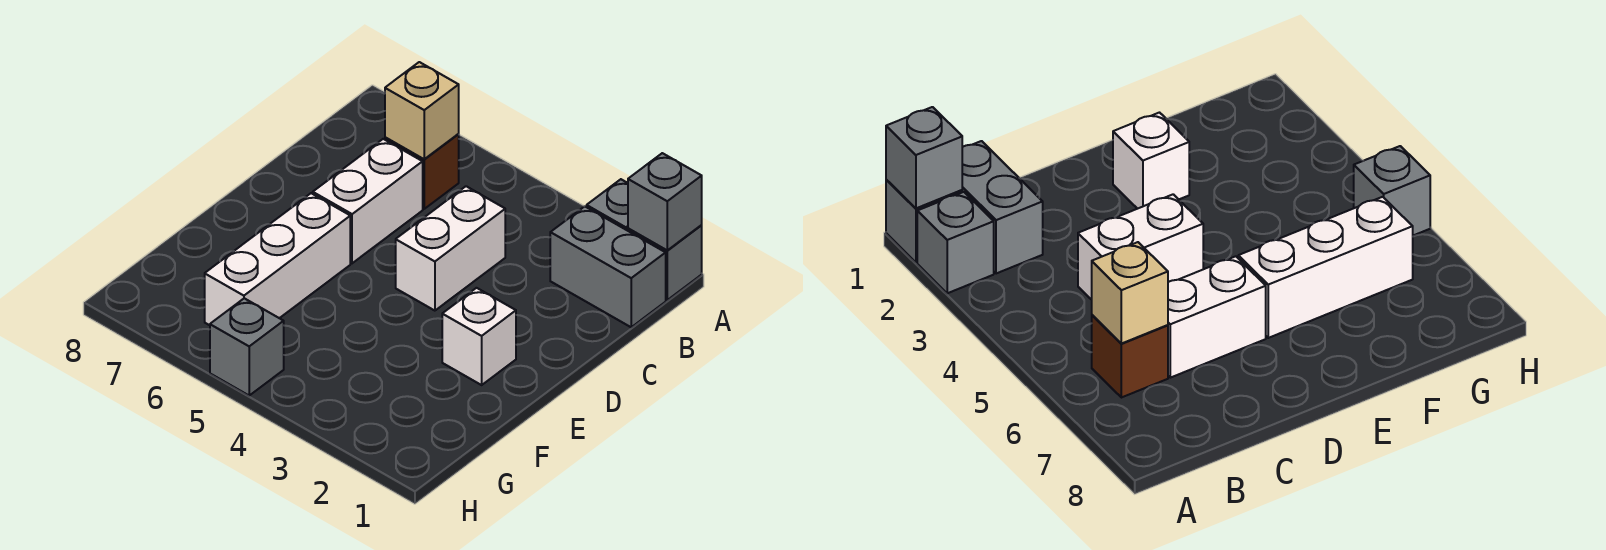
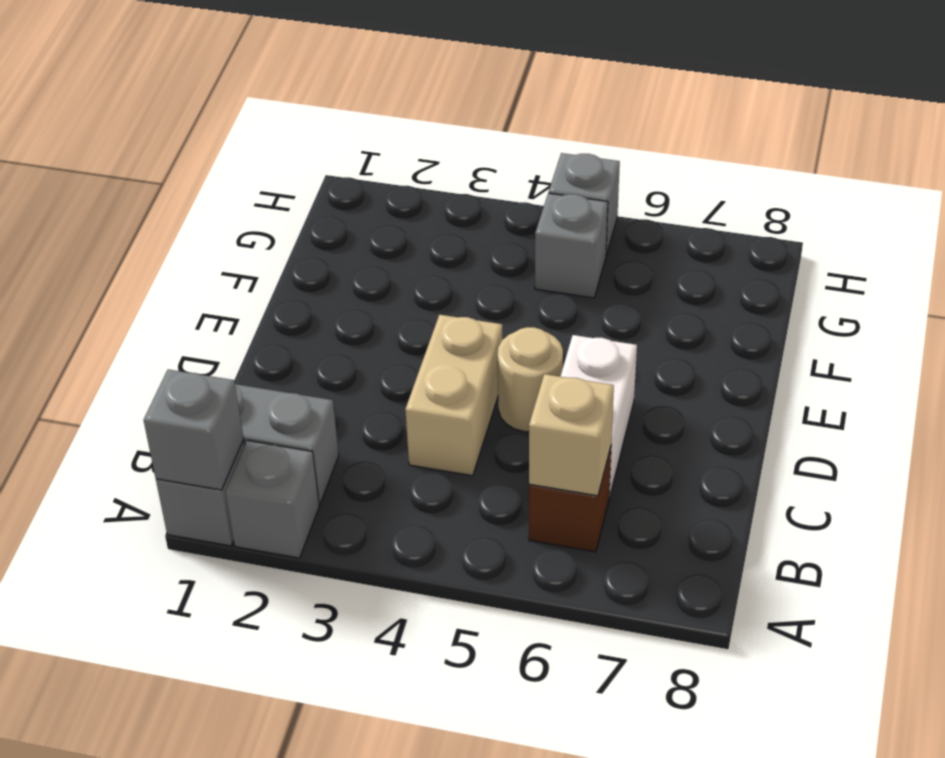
white brick C4:D4 level 1 -> tan brick C4:D4 level 1
none -> tan round brick D5 level 1
white brick E2 level 1 -> none
white brick E6:G6 level 1 -> none
none -> grey brick G5 level 1

